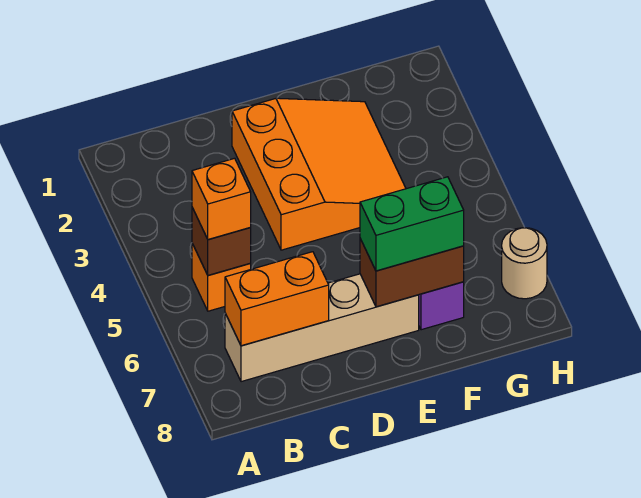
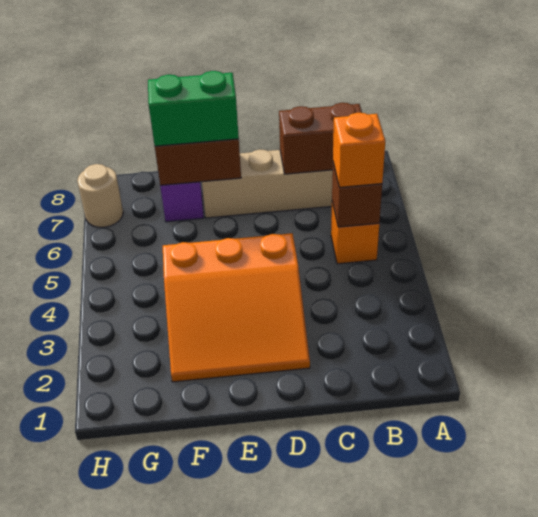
orange brick B7:C7 level 2 -> brown brick B7:C7 level 2
orange slope D2:F4 level 1 top D -> orange slope D2:F4 level 1 top 4

